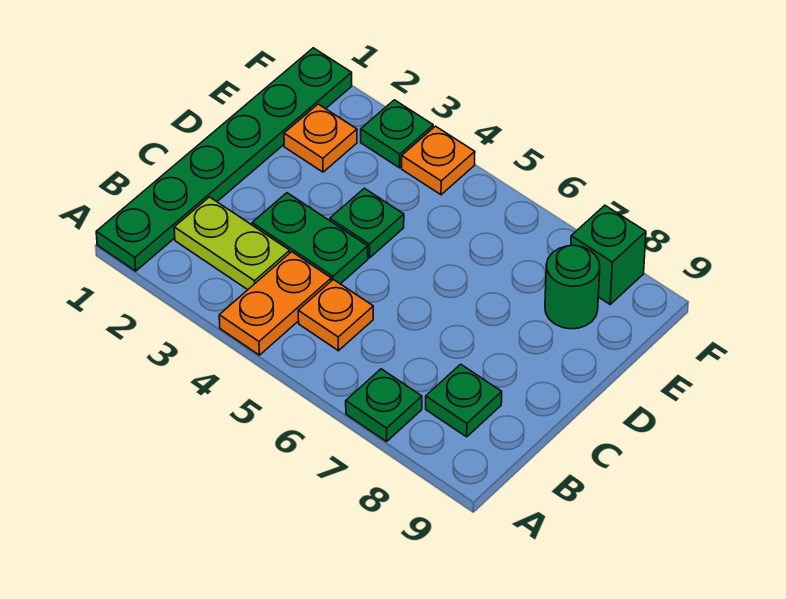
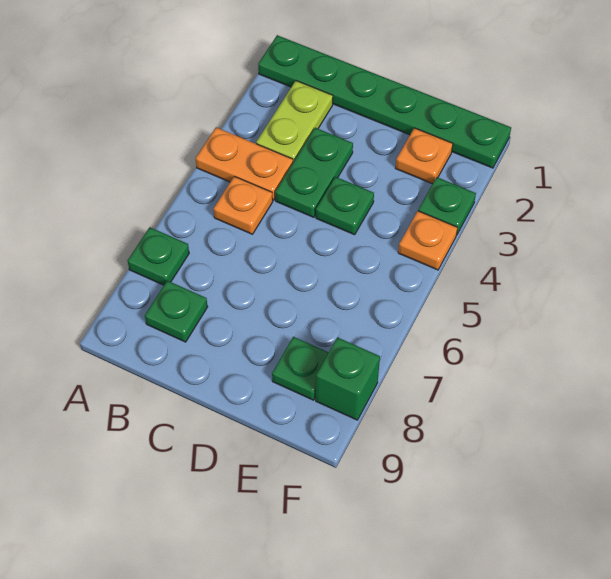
green round brick E8 level 1 -> green plate E8 level 1

